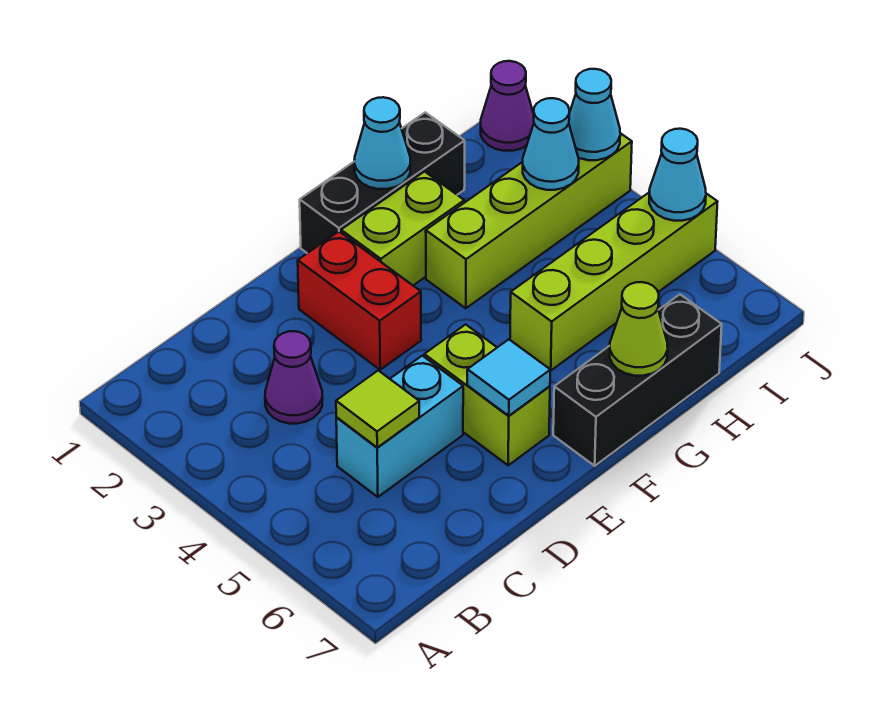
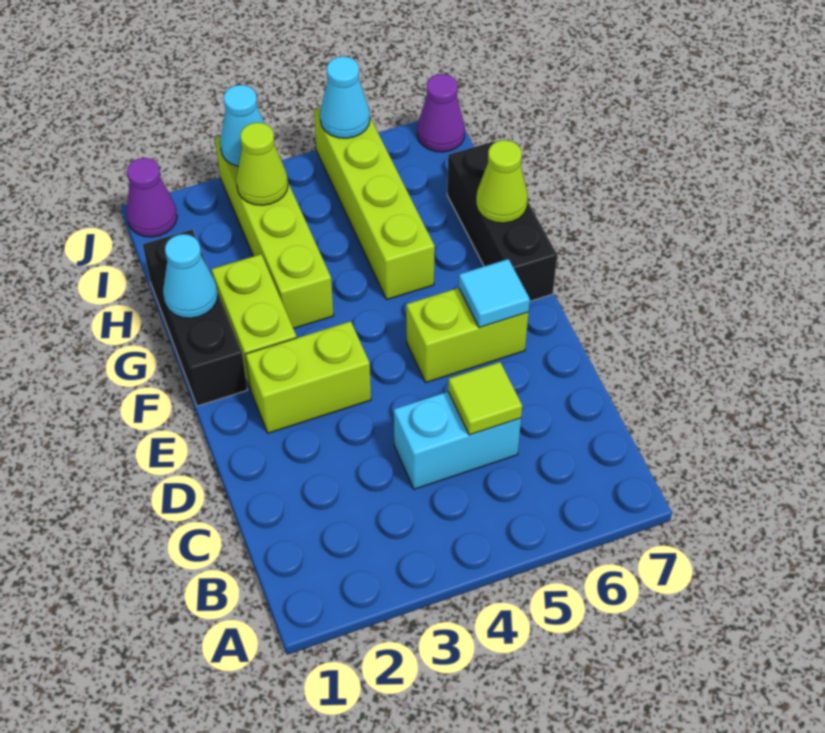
purple cone C3 level 1 -> purple cone J7 level 1
cyan brick C5:D5 level 1 -> cyan brick C4:C5 level 1
red brick E2:E3 level 1 -> lime brick E2:E3 level 1
cyan cone I3 level 2 -> lime cone I3 level 2

